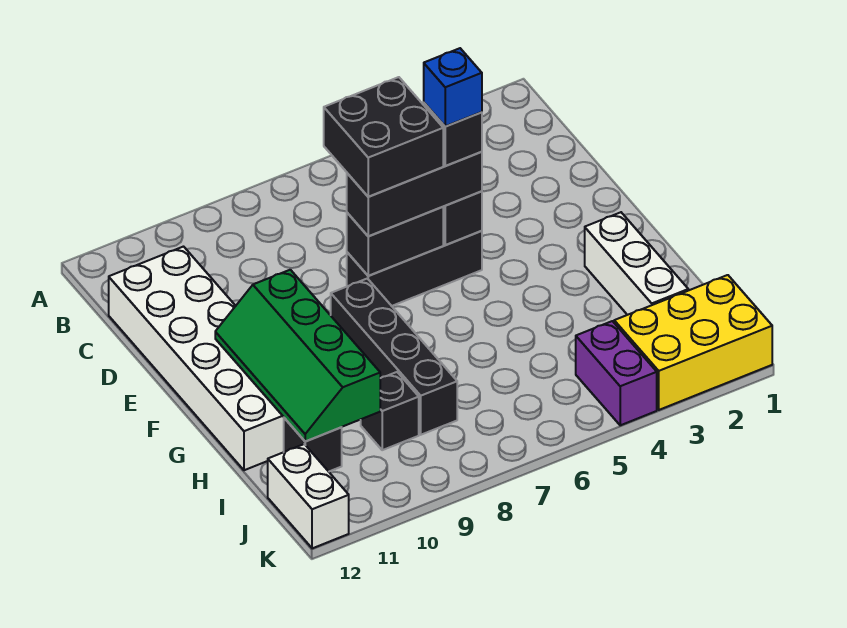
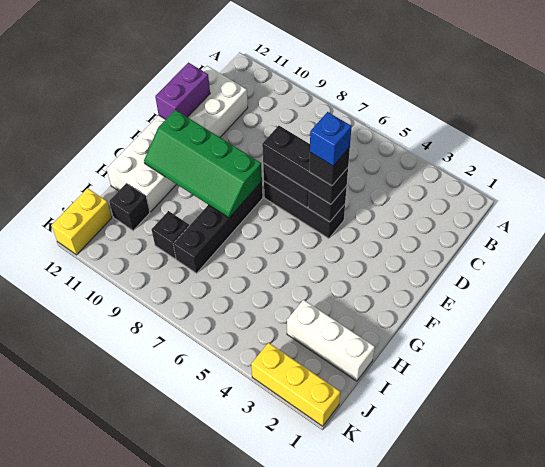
black brick D6:E7 level 4 -> none
green slope F10:I11 level 2 top 10 -> green slope F8:G11 level 2 top F
white brick G2:I2 level 1 -> white brick I1:I3 level 1
yellow brick J1:K3 level 1 -> yellow brick K1:K3 level 1
purple brick J4:K4 level 1 -> purple brick D12:E12 level 2
white brick J12:K12 level 1 -> yellow brick J12:K12 level 1

